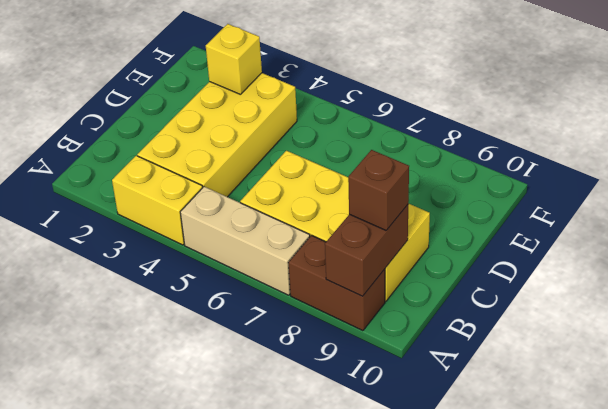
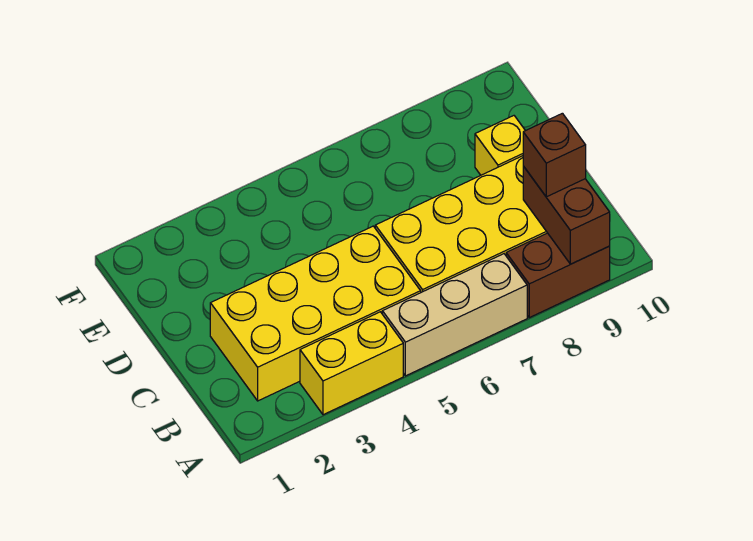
yellow brick B3:E4 level 1 -> yellow brick B2:C5 level 1
yellow brick E3 level 2 -> yellow brick D9 level 1

